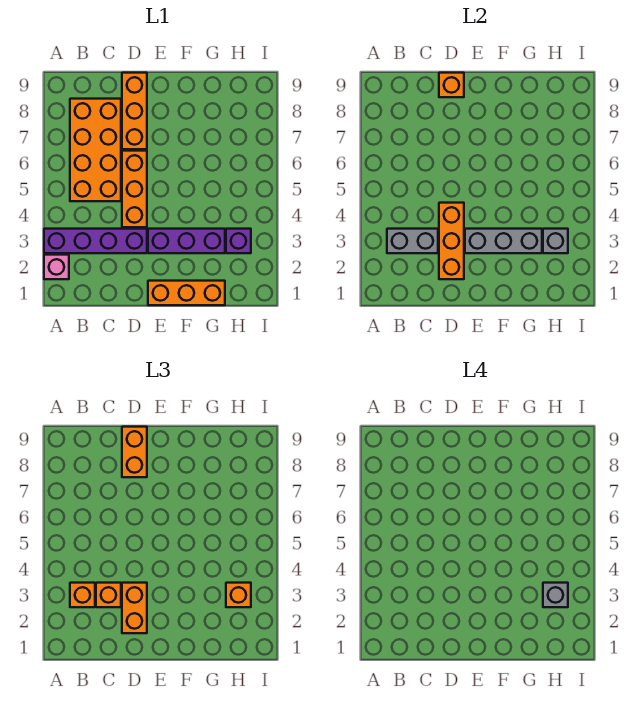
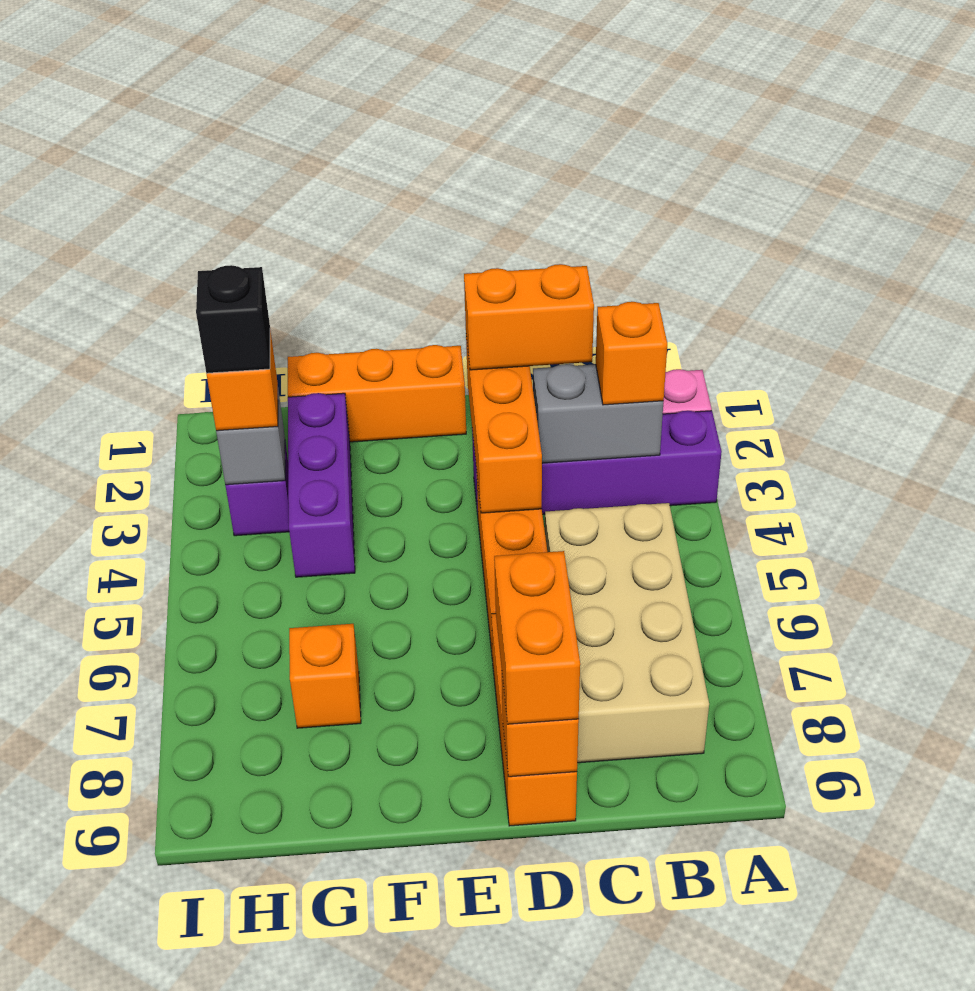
orange brick B5:C8 level 1 -> tan brick B5:C8 level 1
orange brick C3 level 3 -> orange brick G7 level 1
orange brick D2:D3 level 3 -> orange brick C2:D2 level 3
purple brick E3:G3 level 1 -> purple brick G2:G4 level 1
grey brick E3:G3 level 2 -> none
grey brick H3 level 4 -> black brick H3 level 4

